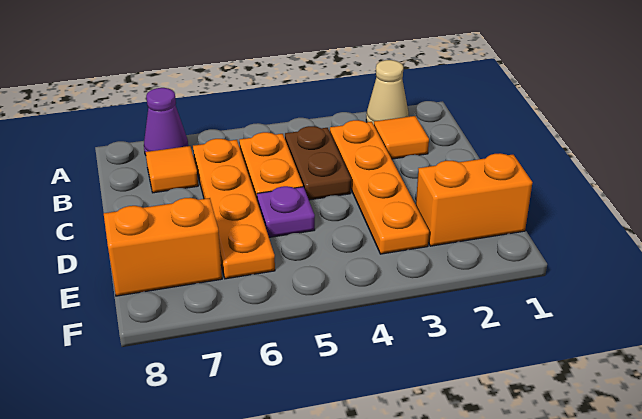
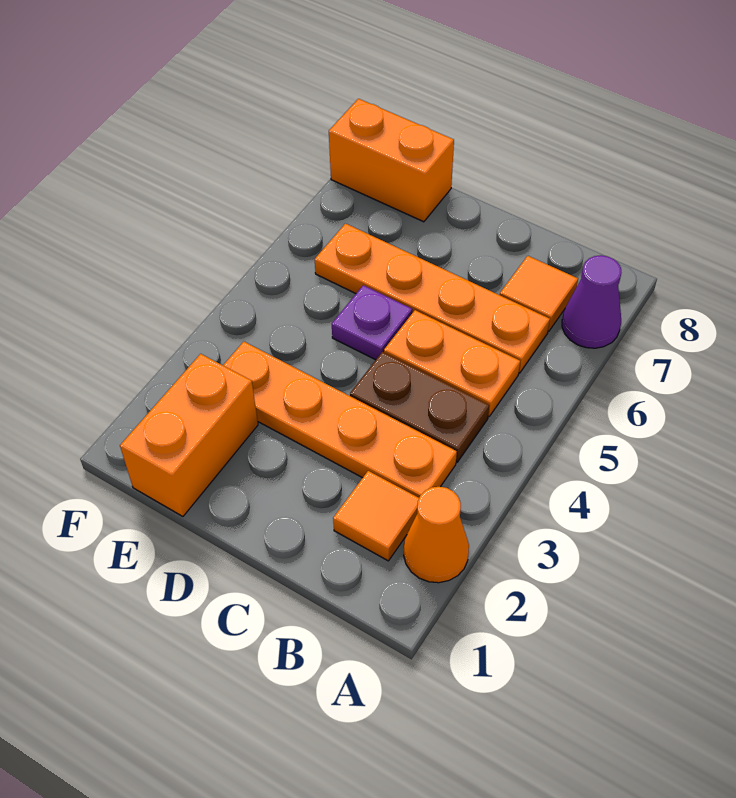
tan cone A2 level 1 -> orange cone A2 level 1
orange brick E7:E8 level 1 -> orange brick E8:F8 level 1

